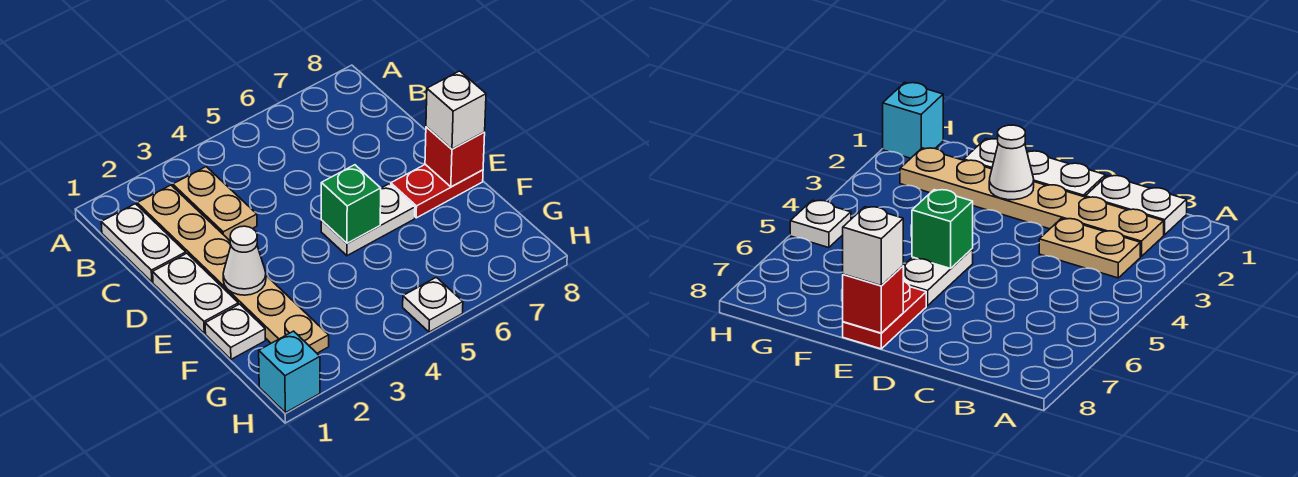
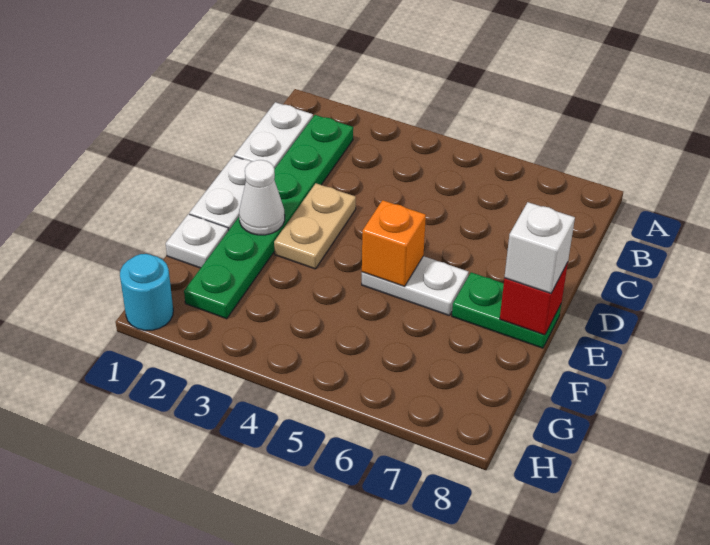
tan plate B2:G2 level 1 -> green plate B2:G2 level 1
tan plate B3:C3 level 1 -> tan plate D3:E3 level 1
green brick E5 level 2 -> orange brick E5 level 2
red plate E7:E8 level 1 -> green plate E7:E8 level 1
cyan brick H1 level 1 -> cyan round brick H1 level 1
white plate H5 level 1 -> none

